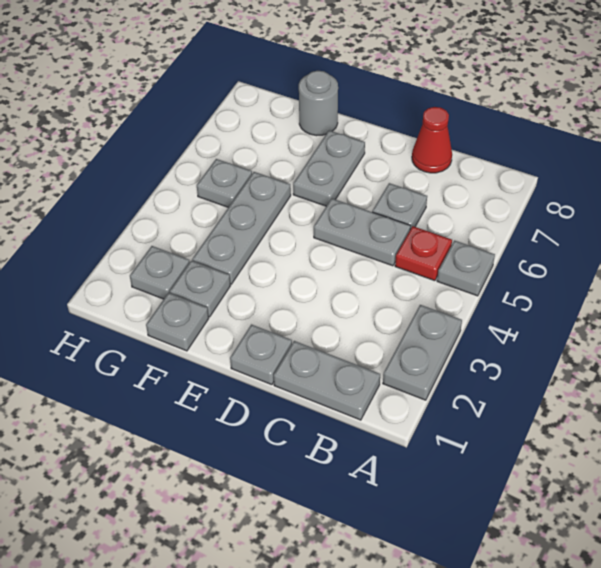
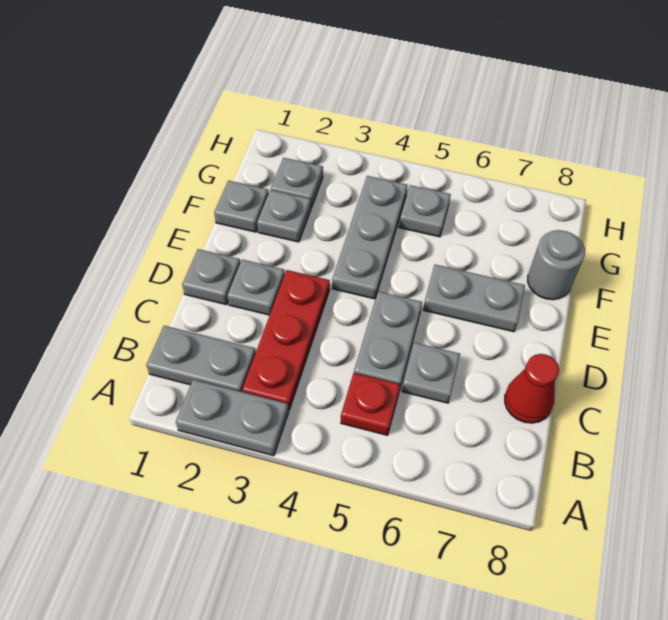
grey plate A5 level 1 -> grey plate D2 level 1
grey plate B1:C1 level 1 -> grey plate B1:B2 level 1
none -> red plate B3:D3 level 1
grey plate F3:F5 level 1 -> grey plate E4:G4 level 1

